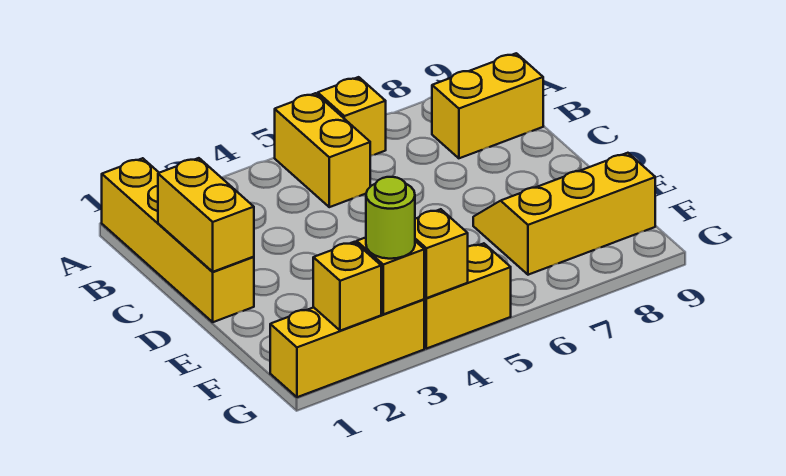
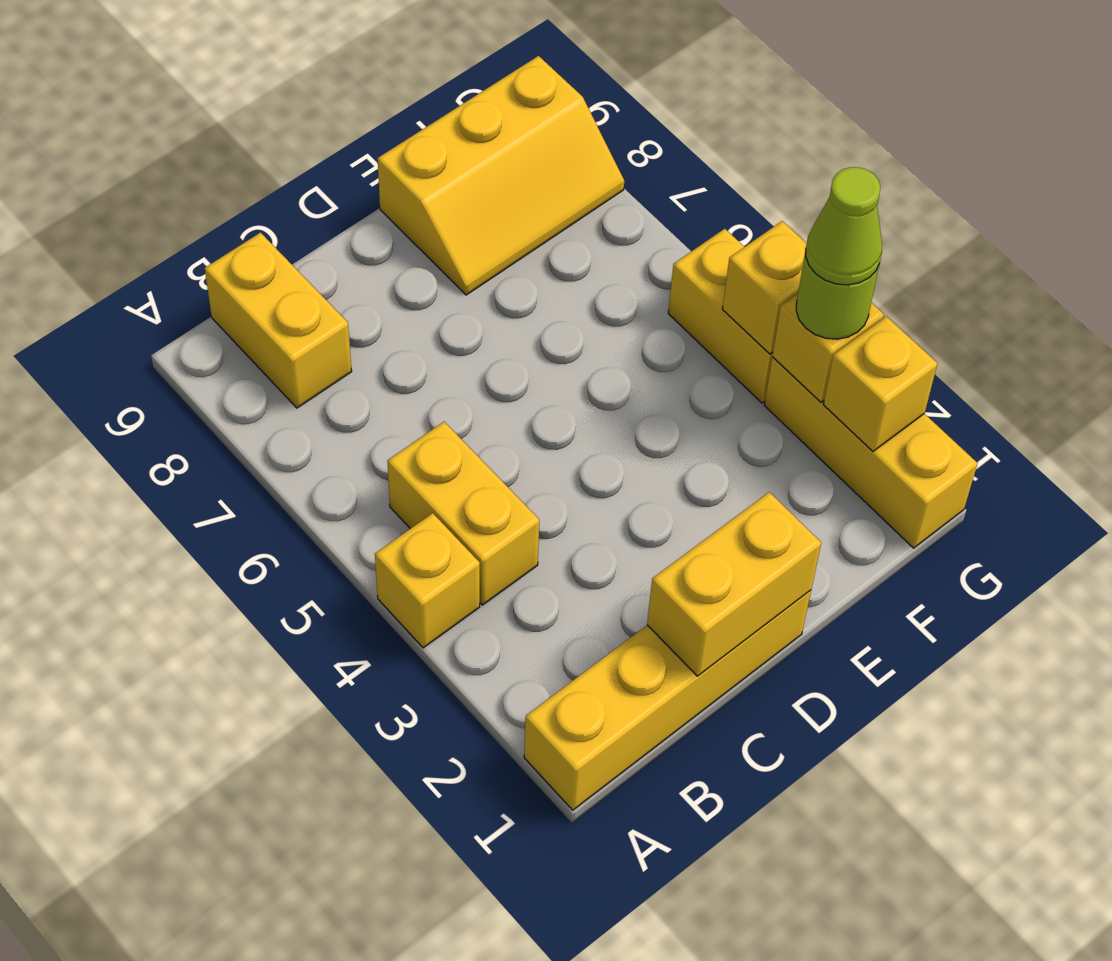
yellow brick A5:B5 level 1 -> yellow brick B4:B5 level 1
yellow brick A6 level 1 -> yellow brick A4 level 1
yellow slope E7:F9 level 1 top F -> yellow slope E8:G9 level 1 top 9
none -> lime cone G3 level 4

